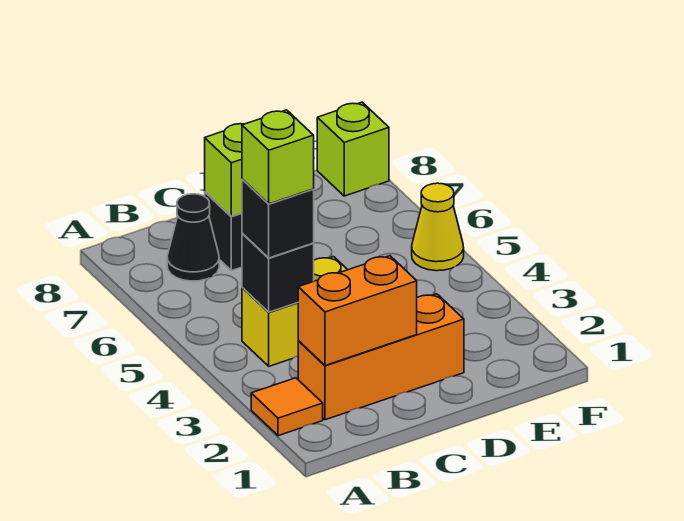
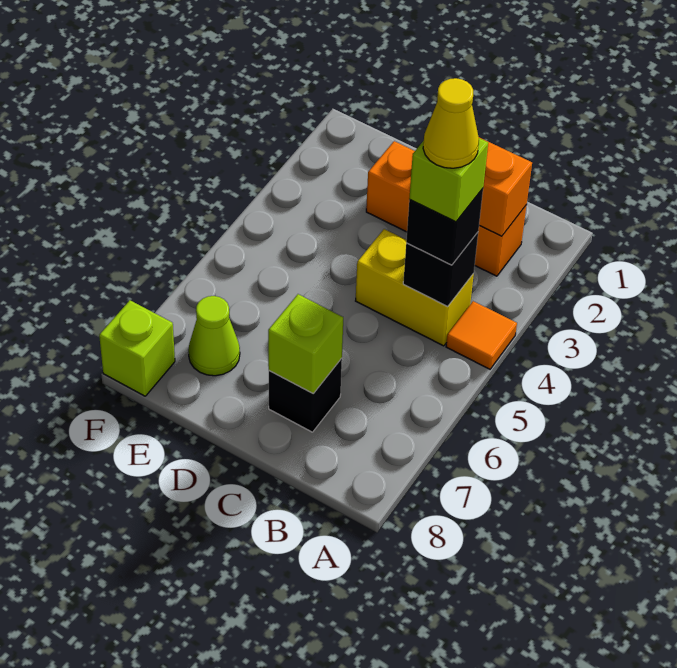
orange tile A2 level 1 -> orange tile A4 level 1
black cone B7 level 1 -> none
none -> lime cone E7 level 1
yellow cone F5 level 1 -> yellow cone B4 level 5

